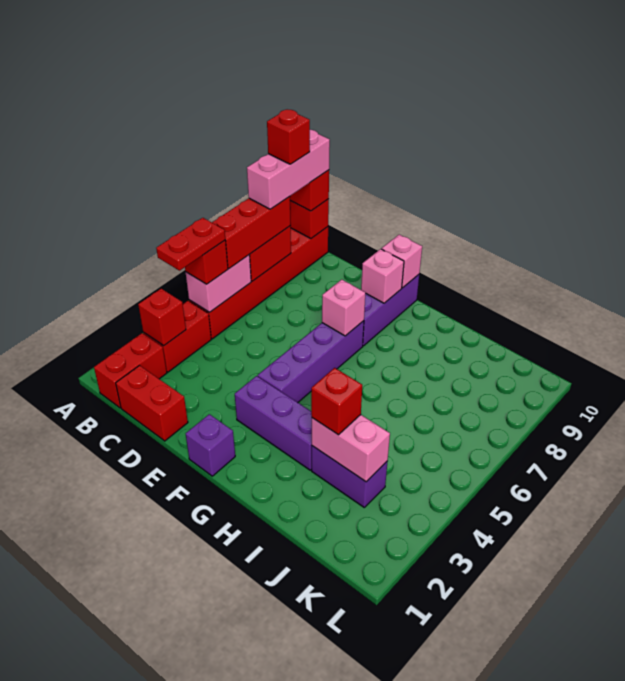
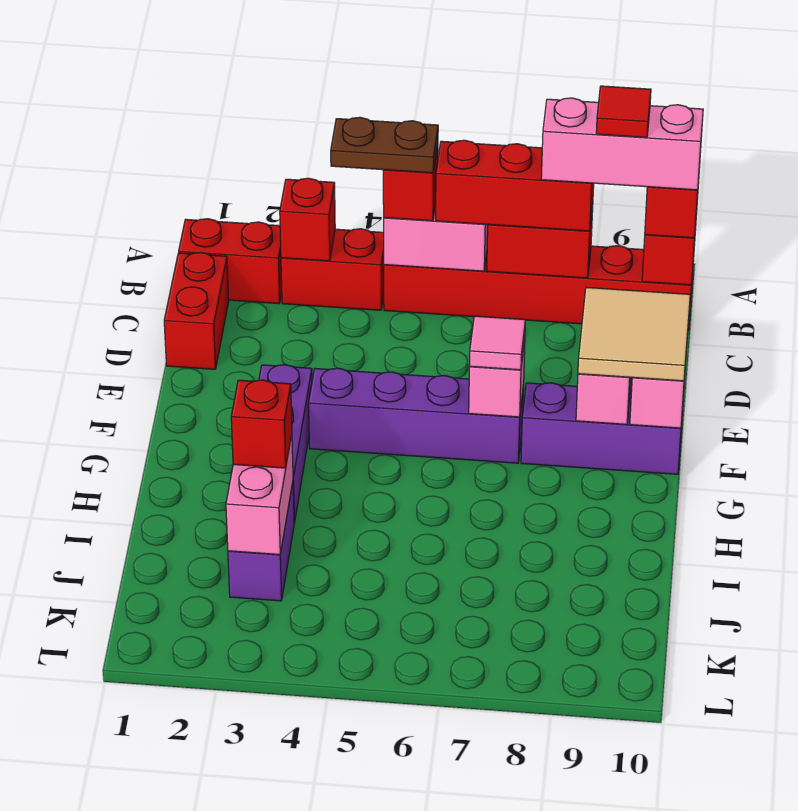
red plate B4:B5 level 4 -> brown plate B4:B5 level 4
red brick B9 level 5 -> red tile B9 level 5
none -> tan tile E9:F10 level 3
purple brick F1 level 1 -> none
none -> pink tile F7 level 3

